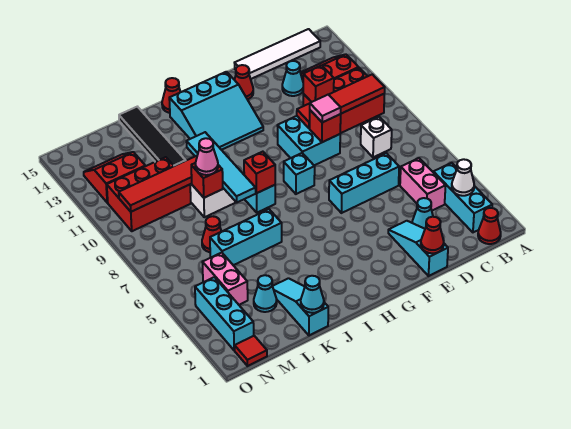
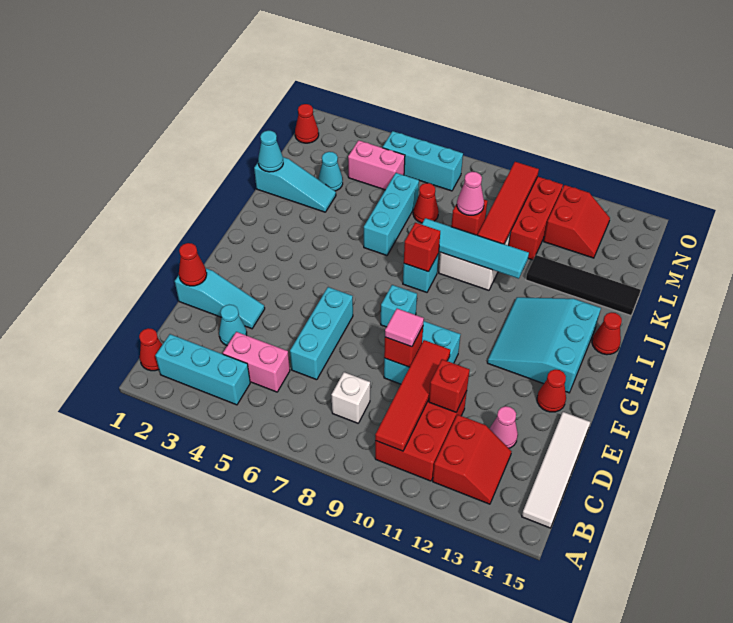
white cone B3 level 2 -> none
cyan cone D13 level 1 -> pink cone D13 level 1
red tile N1 level 1 -> red cone N1 level 1
cyan brick N2:N4 level 1 -> cyan brick N5:N7 level 1

